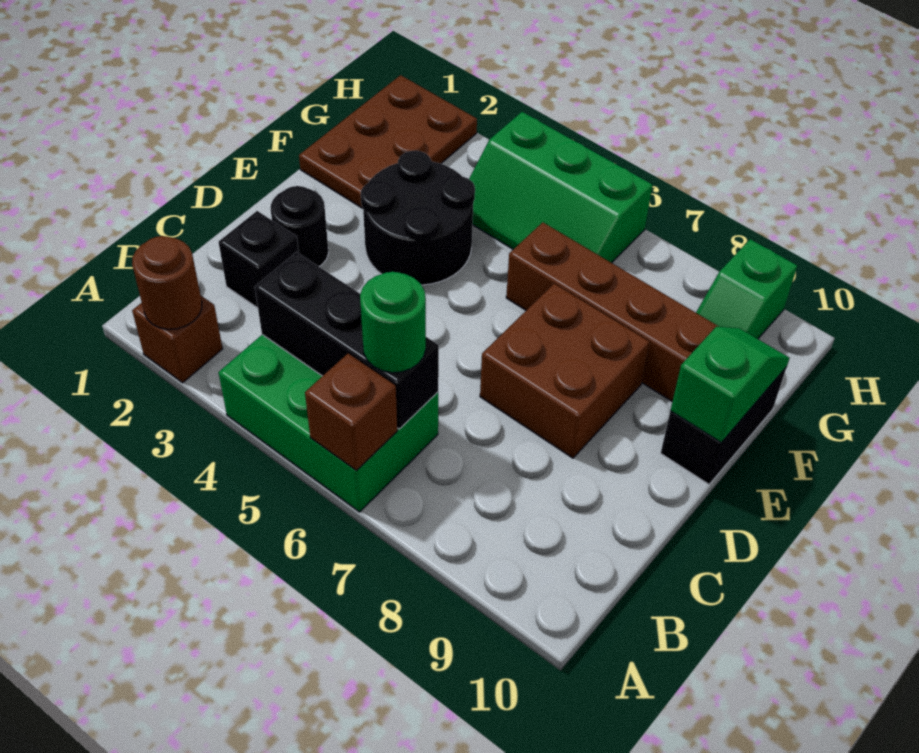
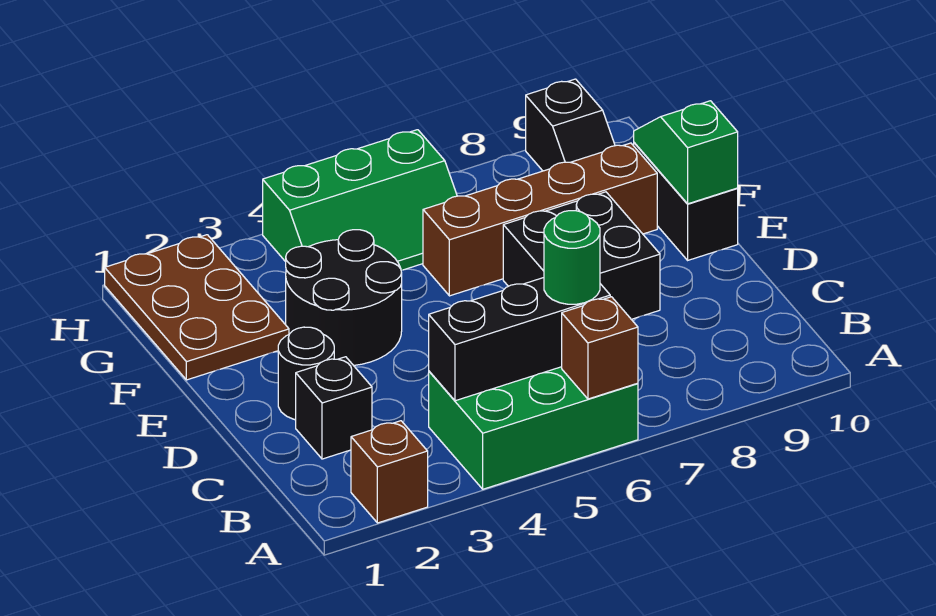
brown round brick A2 level 2 -> none
brown brick D7:E8 level 1 -> black brick D7:E8 level 1
green slope G9:H9 level 1 top H -> black slope G9:H9 level 1 top H

